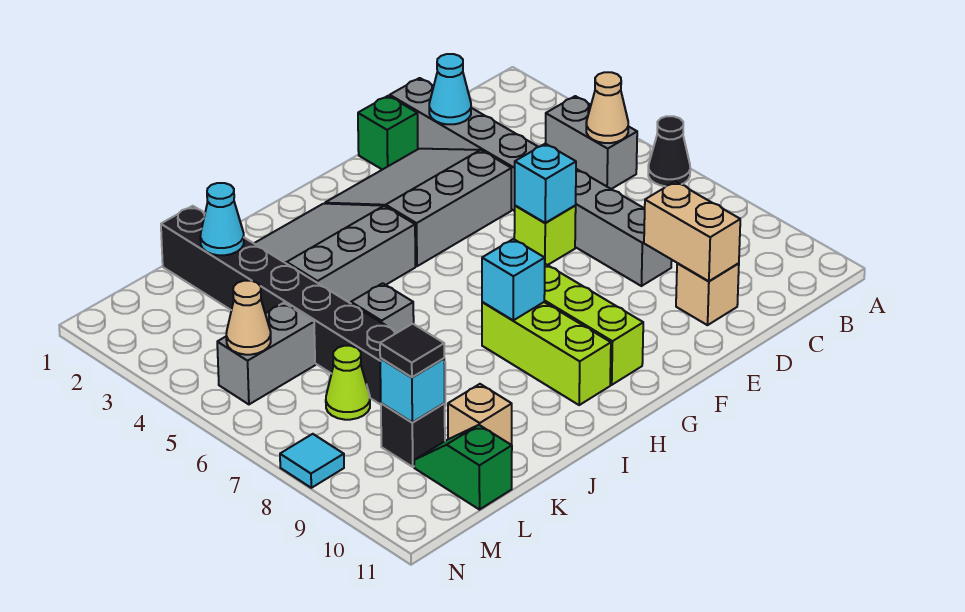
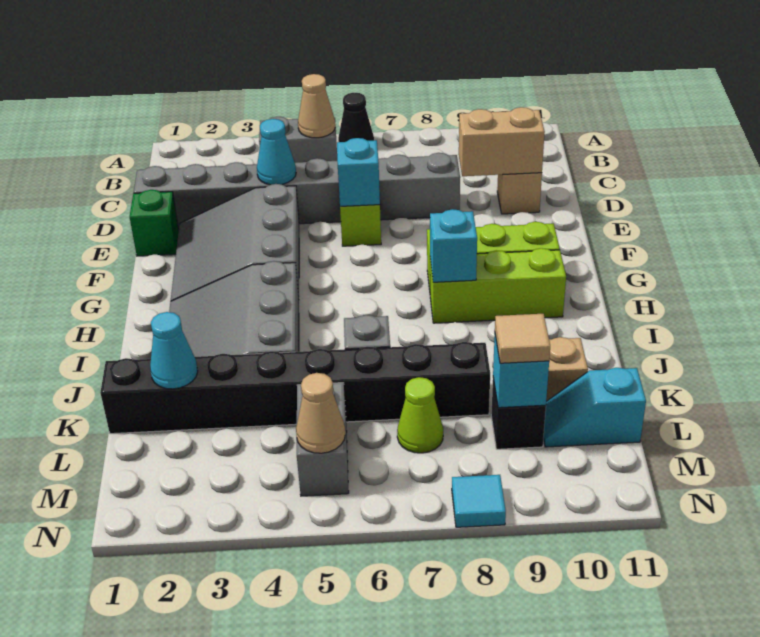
cyan cone D2 level 2 -> cyan cone D4 level 2
black tile L9 level 3 -> tan tile L9 level 3
green slope L10:L11 level 1 top 11 -> cyan slope L10:L11 level 1 top 11

